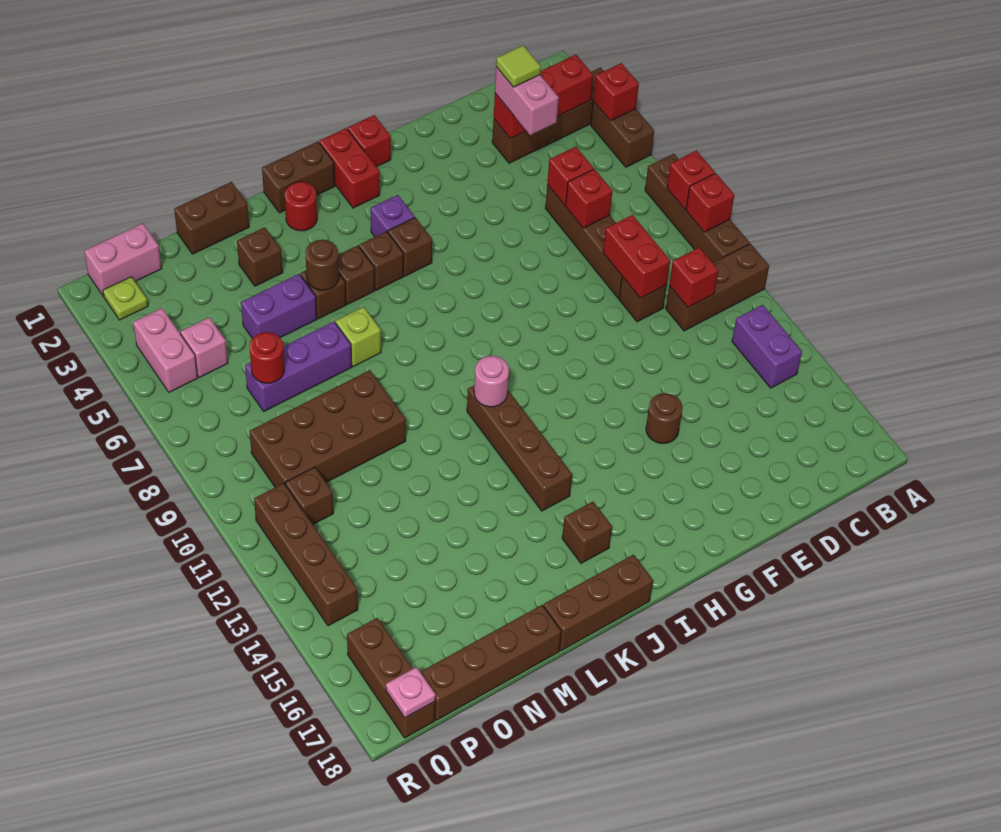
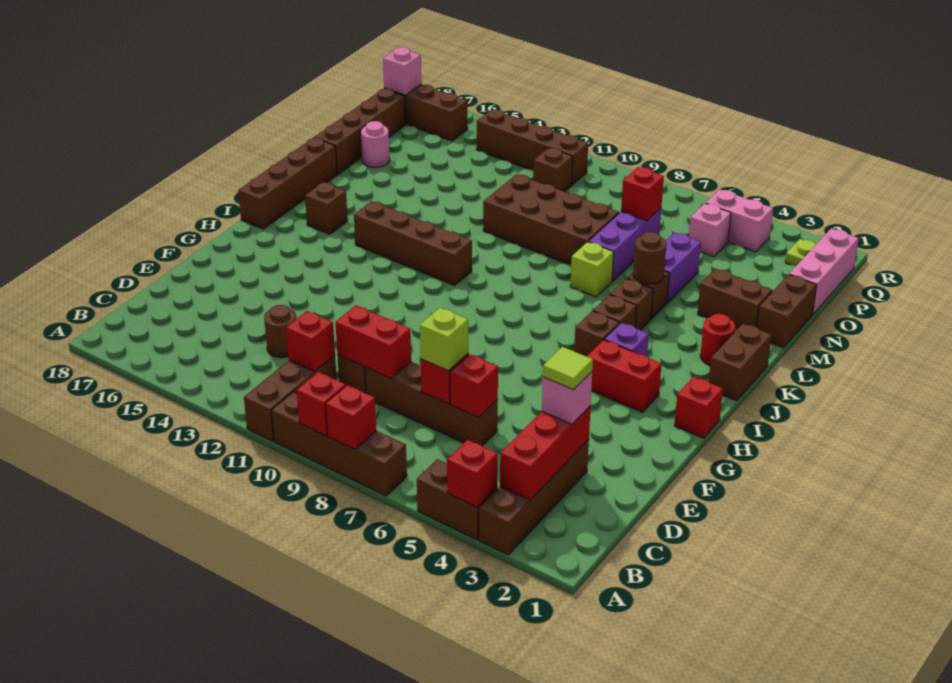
purple brick B13:B14 level 1 -> none
pink brick D3:D4 level 3 -> pink brick D3 level 3
none -> lime brick D7 level 3
brown round brick F14 level 1 -> brown round brick D13 level 1
red brick I1:I2 level 1 -> red brick H3:H4 level 1
pink round brick J11 level 2 -> pink round brick N17 level 1
brown brick J18:L18 level 1 -> brown brick I18:L18 level 1
brown brick M3 level 1 -> brown brick M2:M3 level 1
brown brick M9:P10 level 1 -> brown brick M8:N11 level 1
red round brick O7 level 2 -> red brick O7 level 2
pink brick P1:Q1 level 1 -> pink brick O1:Q1 level 1
pink plate Q18 level 2 -> pink brick Q18 level 2

